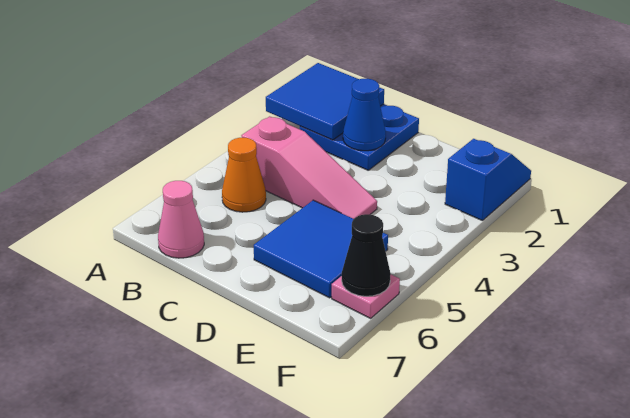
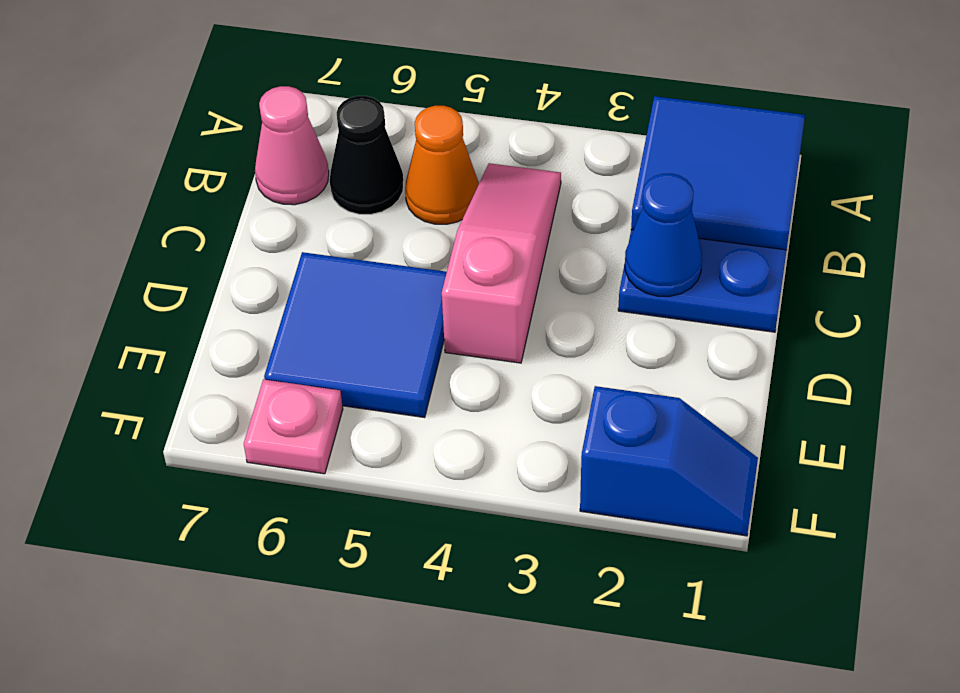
pink slope B4:D4 level 1 top B -> pink slope B4:D4 level 1 top D
black cone F6 level 2 -> black cone B6 level 1

